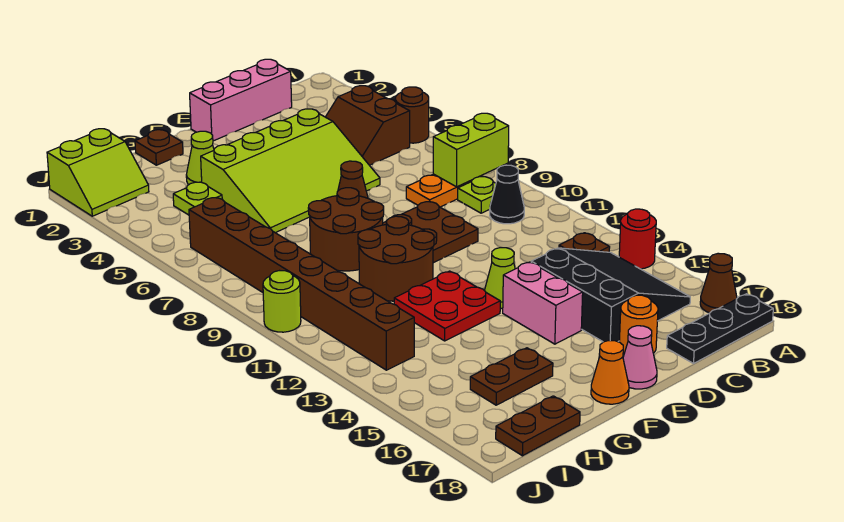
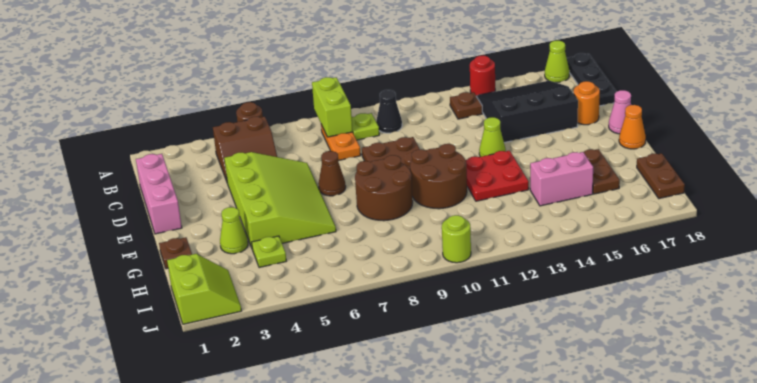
brown cone A17 level 1 -> lime cone A17 level 1
pink brick E14:E15 level 1 -> pink brick H14:H15 level 1
brown brick I6:I13 level 1 -> none

